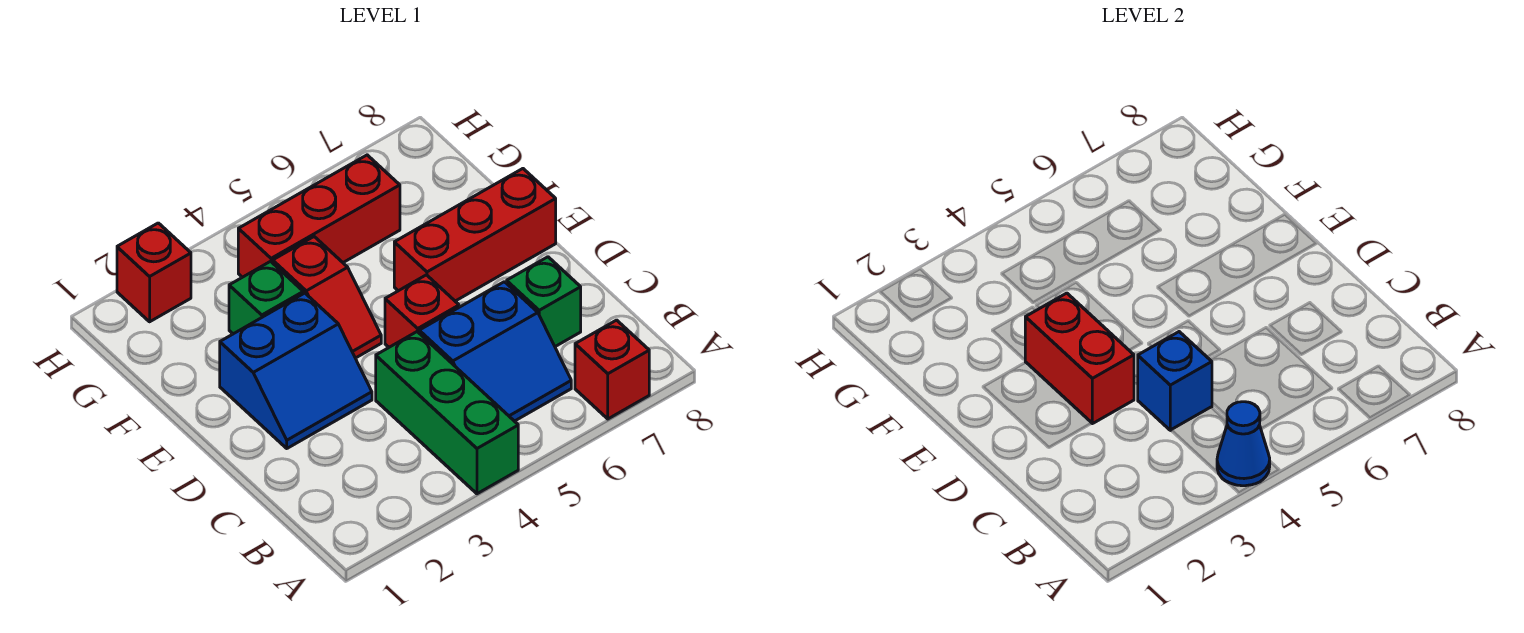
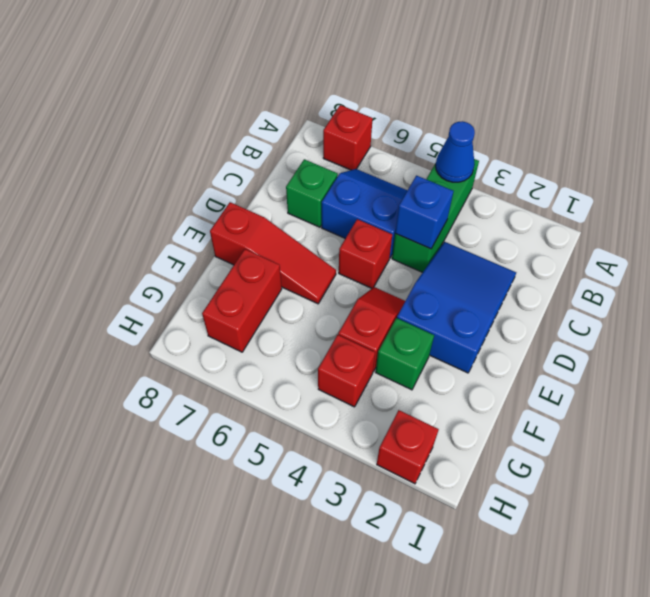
blue slope D2:E3 level 1 top E -> blue slope C2:E3 level 1 top E
red brick D3:E3 level 2 -> red brick F7:G7 level 1
red brick E6:E8 level 1 -> red slope E6:E8 level 1 top 8
red brick G4:G6 level 1 -> red brick G4 level 1

